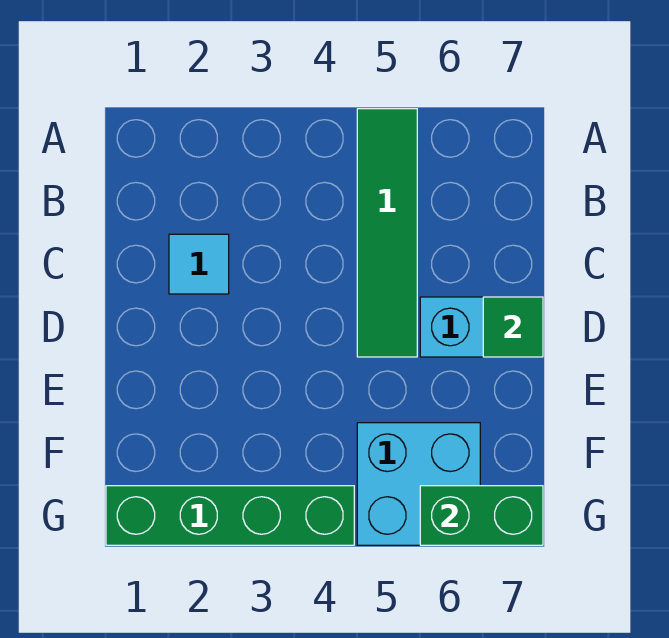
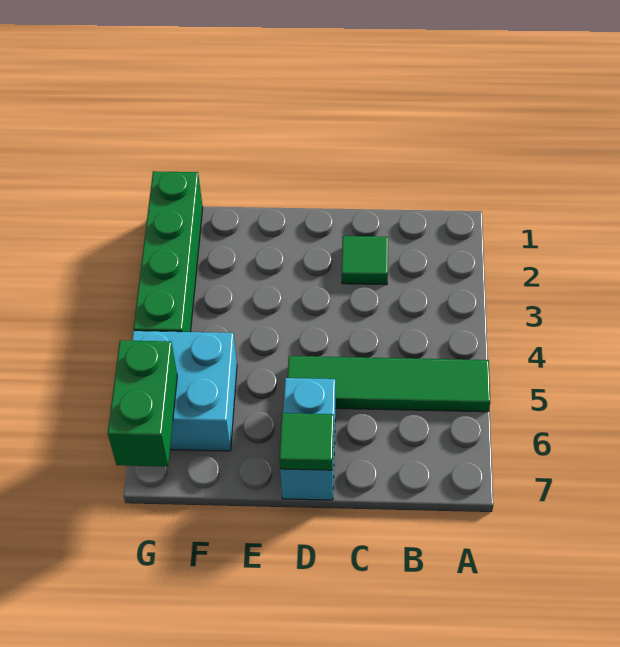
cyan tile C2 level 1 -> green tile C2 level 1

